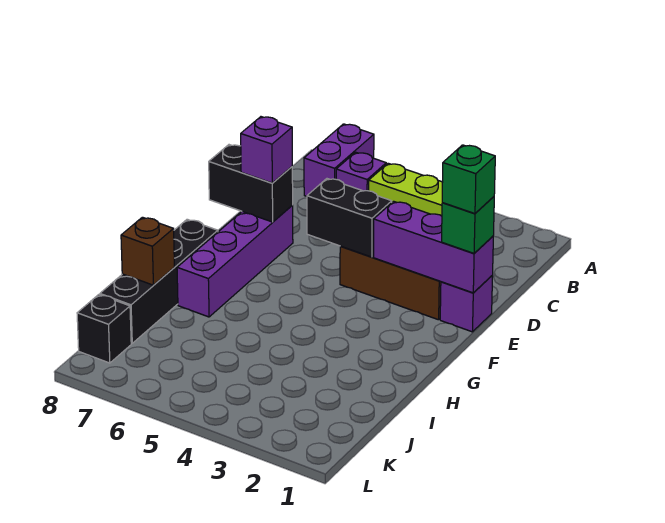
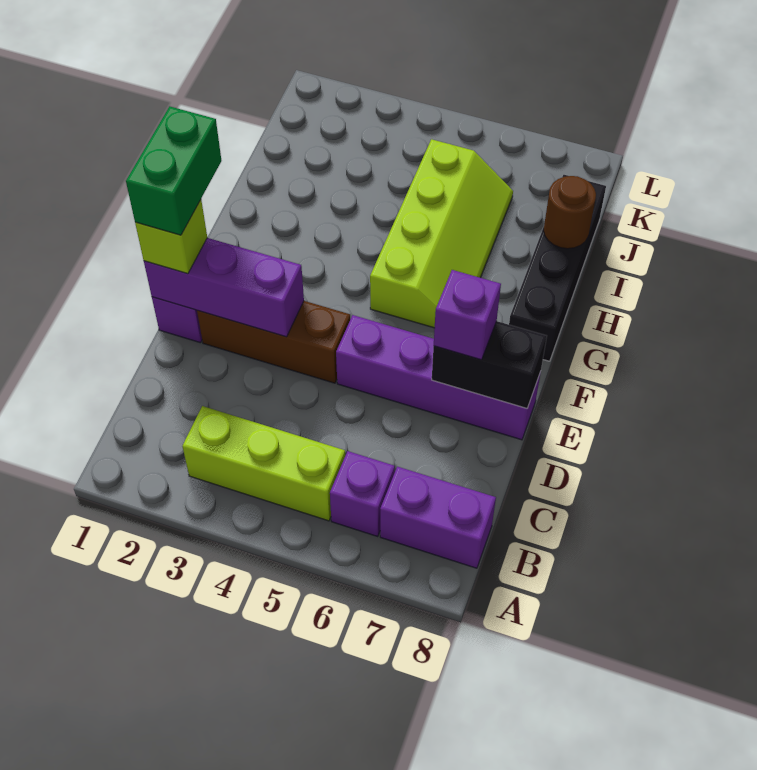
purple brick A7:B7 level 1 -> purple brick B7:B8 level 1
green brick E1 level 3 -> lime brick E1 level 3
green brick E1 level 4 -> green brick E1:F1 level 4
black brick E4:E5 level 2 -> none
purple brick E7:H7 level 1 -> purple brick E5:E8 level 1
none -> lime slope G5:J6 level 1 top 5
brown brick I8 level 2 -> brown round brick I8 level 2
black brick K8 level 1 -> none

